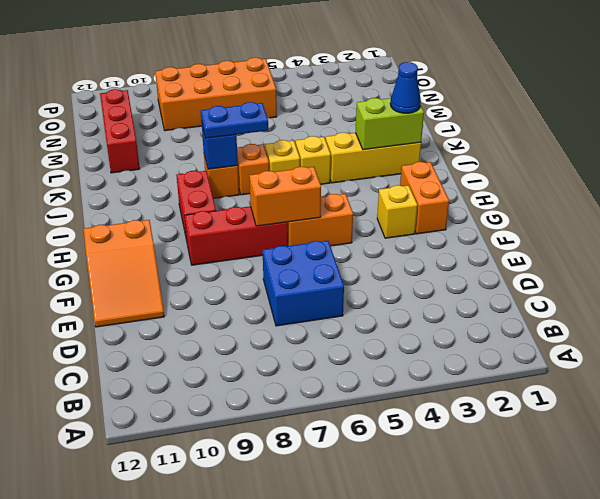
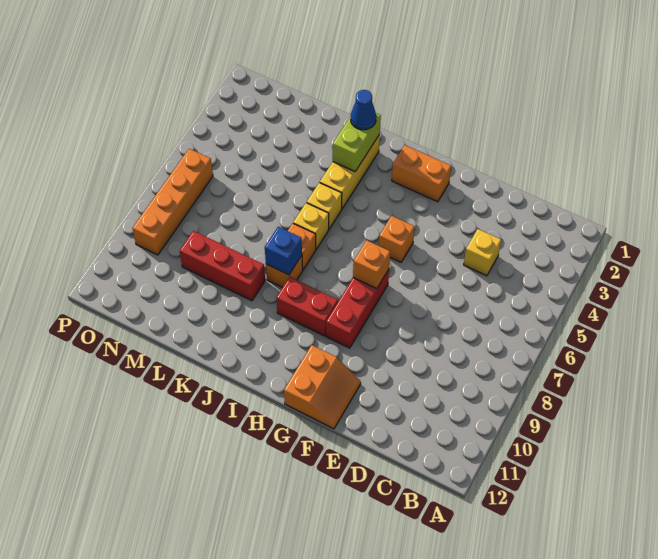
blue brick D6:E7 level 1 -> none
orange slope E11:G12 level 1 top G -> orange slope F11:G12 level 1 top G
yellow brick G3 level 1 -> yellow brick D4 level 1
orange brick G5:G6 level 1 -> orange brick G5 level 1
orange brick G6:G7 level 2 -> orange brick G7 level 2
blue plate J7:J8 level 3 -> none
red brick L11:N11 level 1 -> red brick K9:M9 level 1
orange brick N6:O9 level 1 -> orange brick O6:O9 level 1

